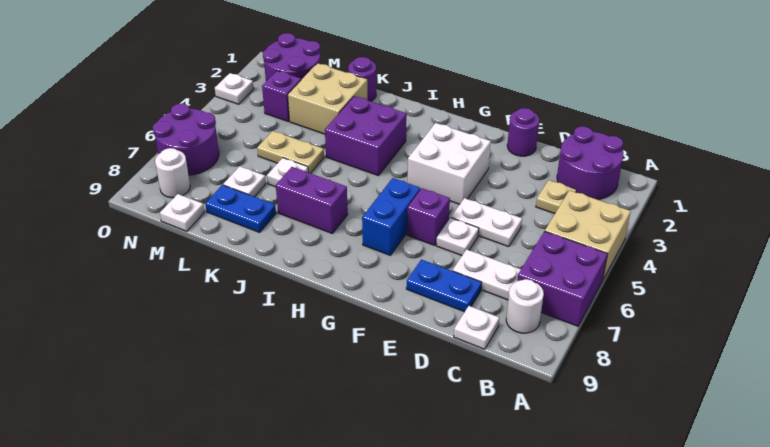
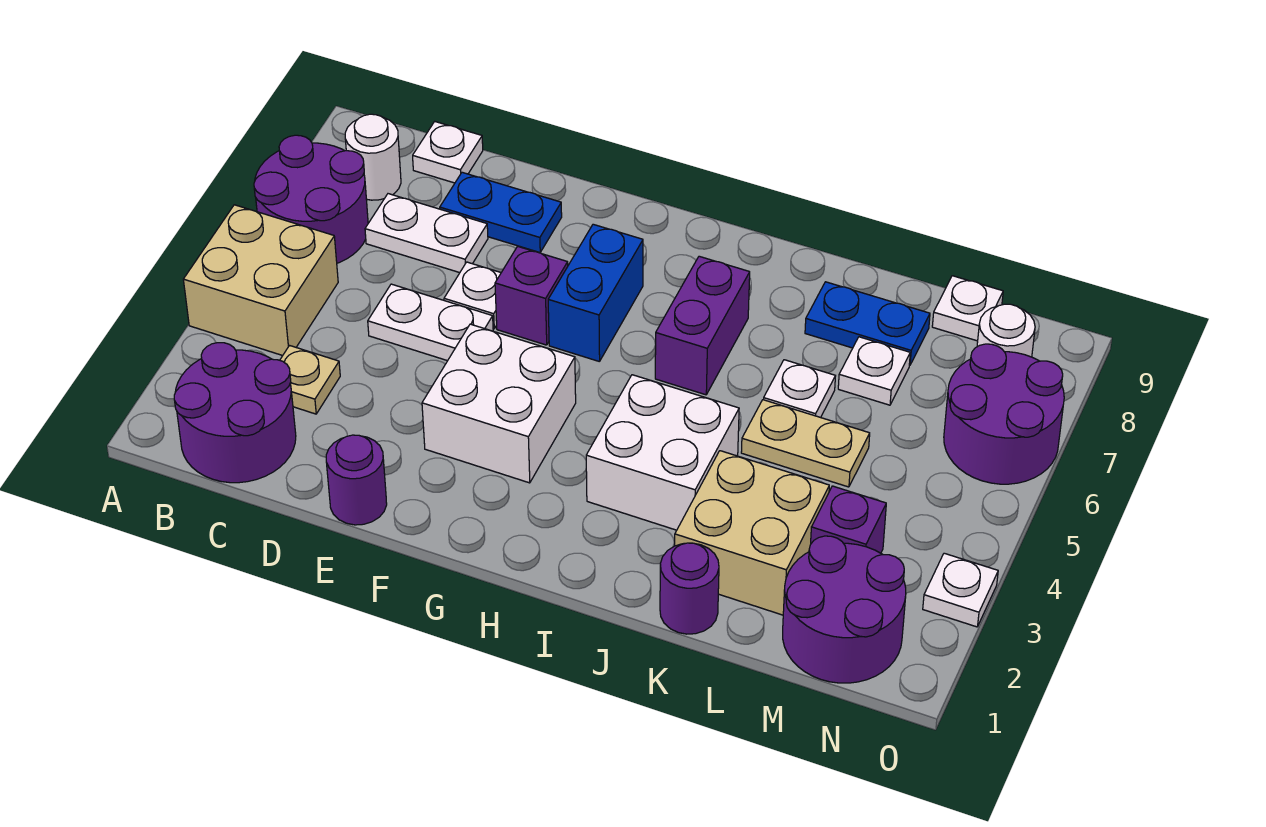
purple brick A6:B7 level 1 -> purple round brick A6:B7 level 1
purple brick I3:J4 level 1 -> white brick I3:J4 level 1
purple brick I7:J7 level 1 -> purple brick I6:I7 level 1

